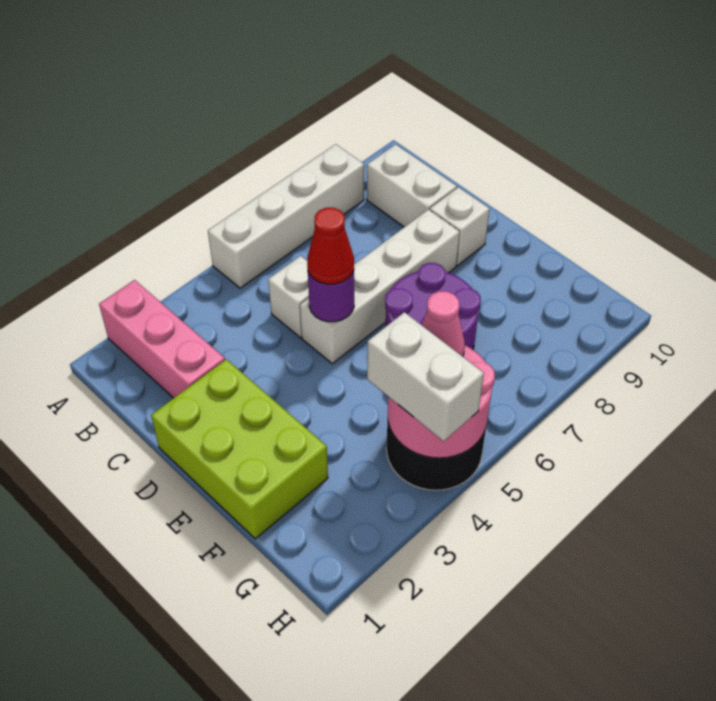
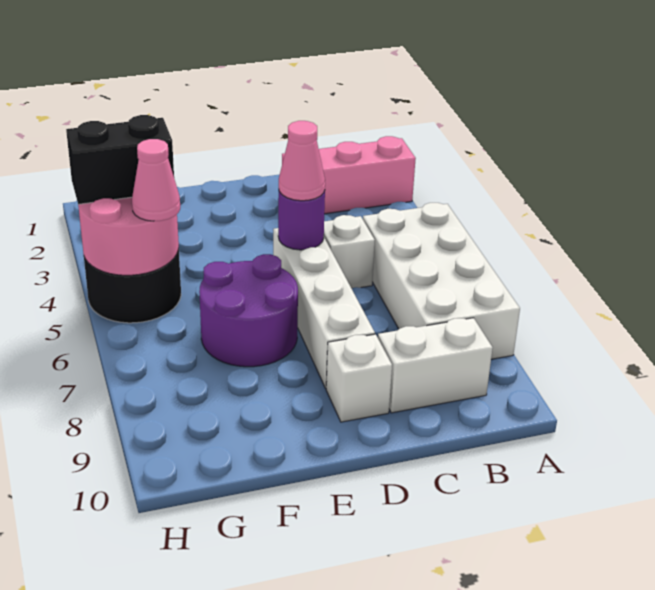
white brick A5:A8 level 1 -> white brick A5:B8 level 1
lime brick D1:F2 level 1 -> none
red cone D5 level 3 -> pink cone D5 level 3
white brick G4:H4 level 3 -> black brick G4:H4 level 3

